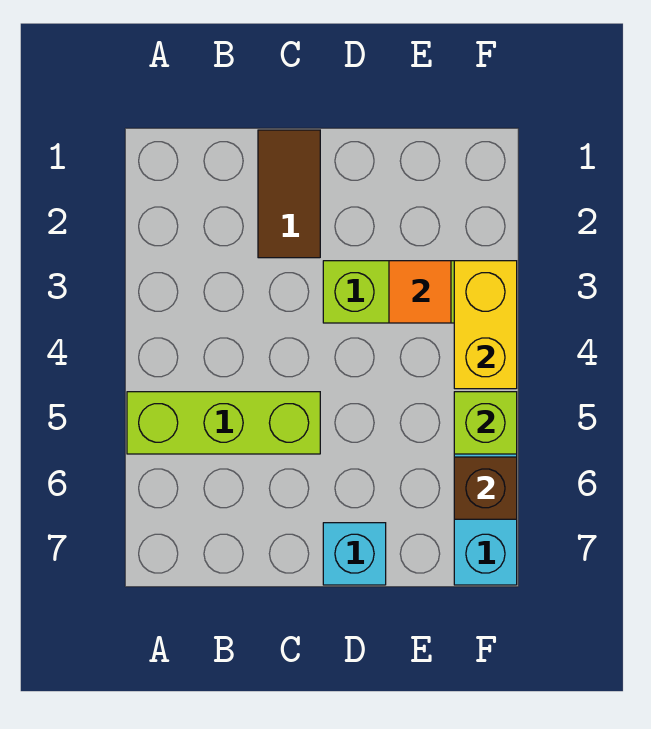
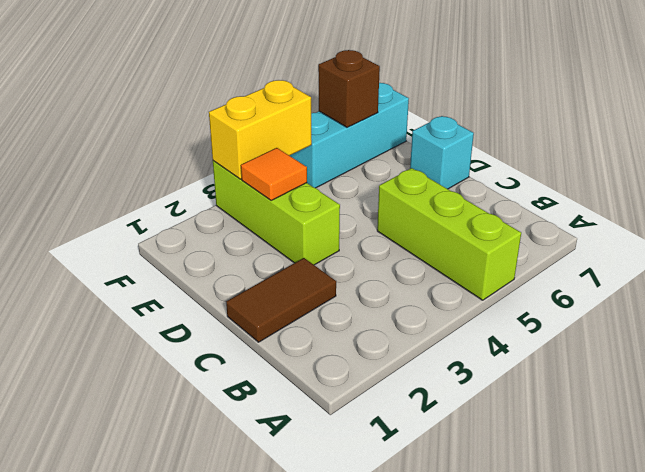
lime brick F5 level 2 -> none

